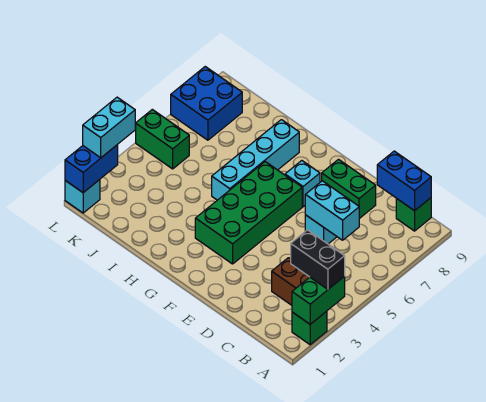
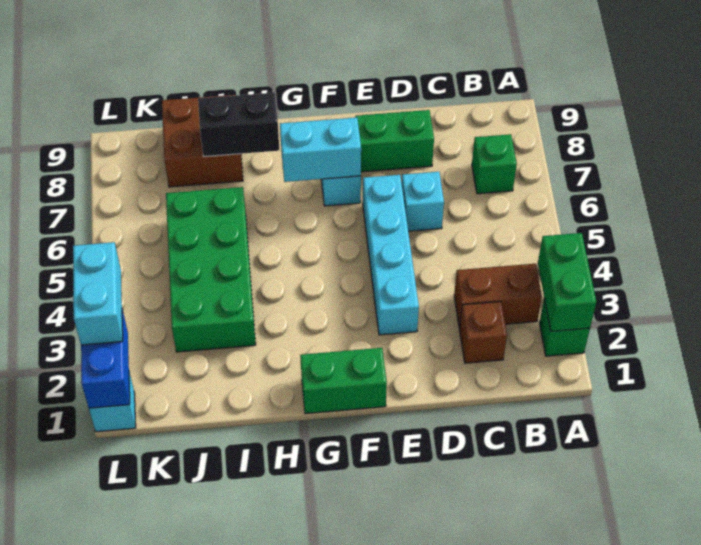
black brick A3:B3 level 3 -> black brick H8:I8 level 2
green brick B9 level 1 -> green brick B7 level 1
blue brick B9:C9 level 2 -> none
none -> brown brick C2 level 1
cyan brick C6:D6 level 2 -> cyan brick F7:G7 level 2
green brick F3:G6 level 1 -> green brick I3:J6 level 1
cyan brick H5:H8 level 1 -> cyan brick E3:E6 level 1
none -> brown brick I8:J9 level 1
green brick K5:L5 level 1 -> green brick F1:G1 level 1
blue brick K7:L8 level 1 -> none

